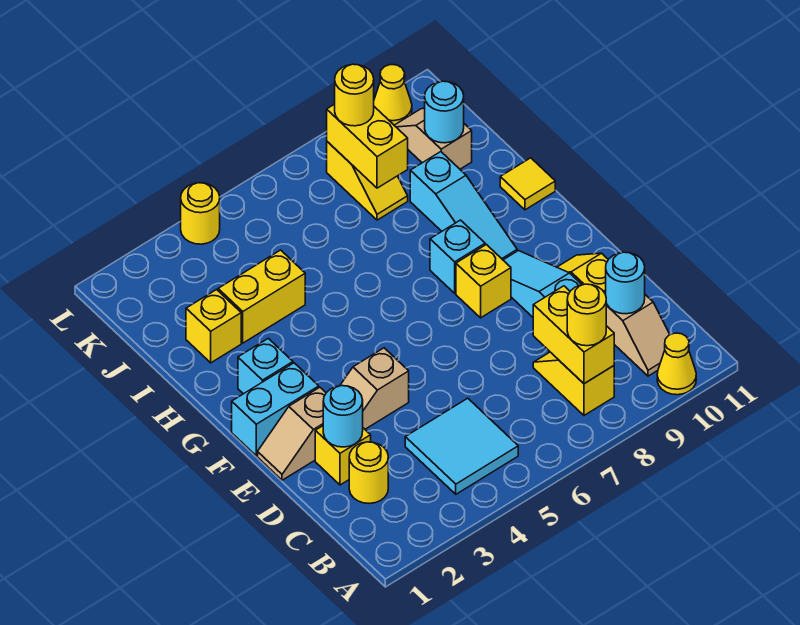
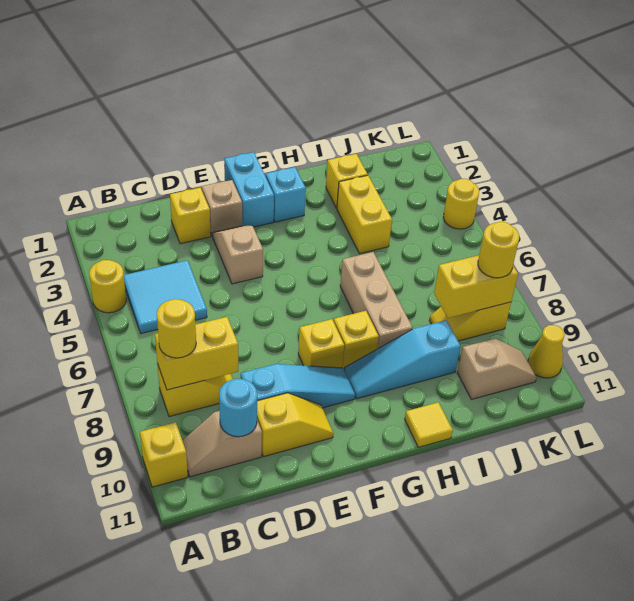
yellow cone A10 level 1 -> yellow brick A10 level 1
yellow round brick C2 level 1 -> yellow round brick A4 level 1
cyan round brick D2 level 2 -> none
cyan brick G8 level 1 -> yellow brick G8 level 1
none -> tan brick H6:H8 level 1
cyan round brick J10 level 2 -> none

